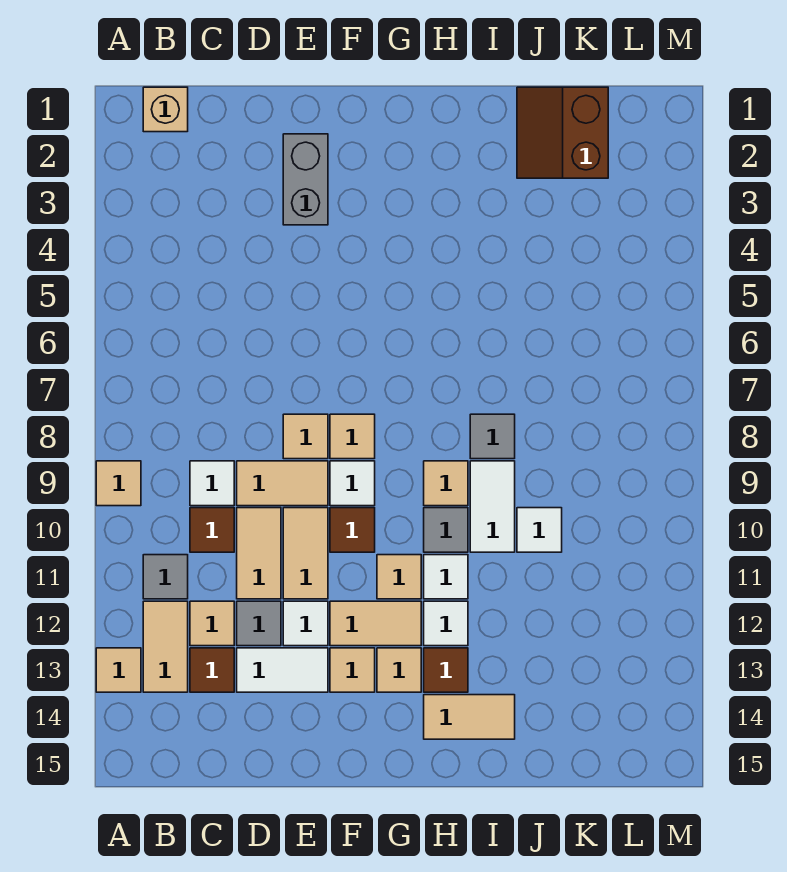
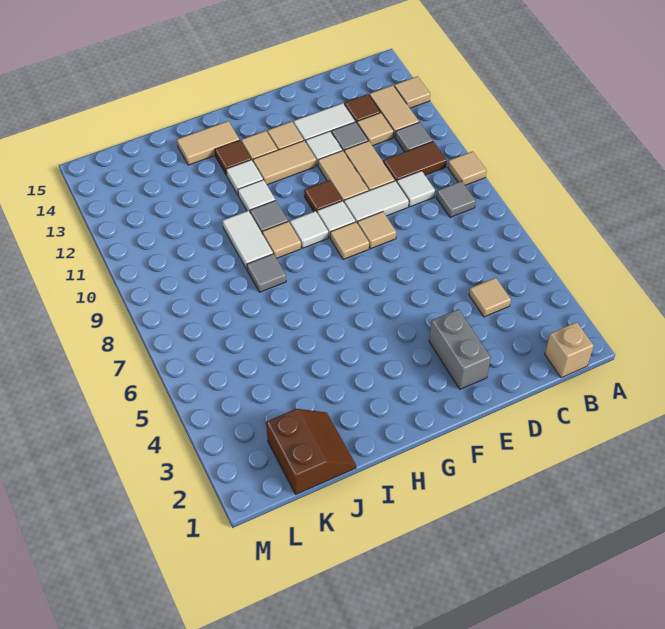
none -> grey tile B8 level 1
brown tile C10 level 1 -> brown tile B10:C10 level 1
tan tile D9:E9 level 1 -> white tile D9:E9 level 1
tan tile G11 level 1 -> tan tile C4 level 1
white tile J10 level 1 -> white tile G9 level 1

